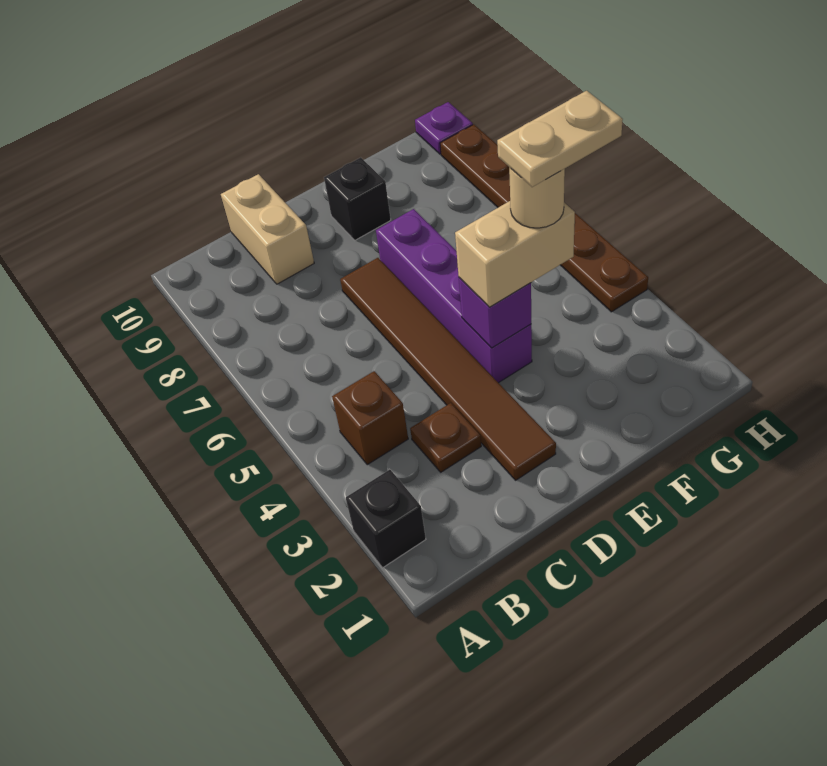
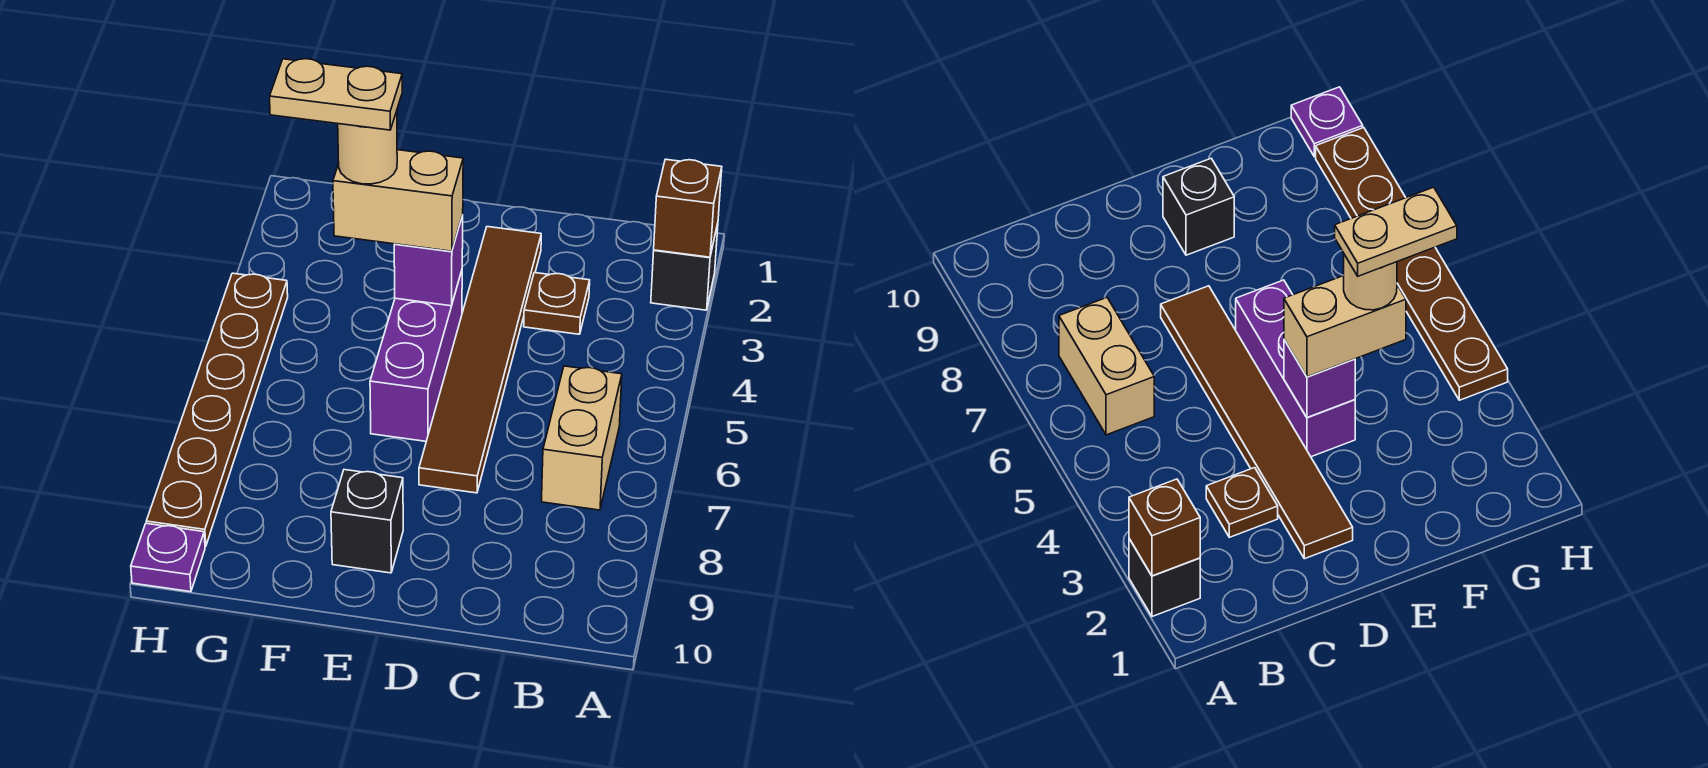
brown brick B4 level 1 -> brown brick A2 level 2
tan brick C9:C10 level 1 -> tan brick B6:B7 level 1
purple brick E4:E7 level 1 -> purple brick E4:E6 level 1

